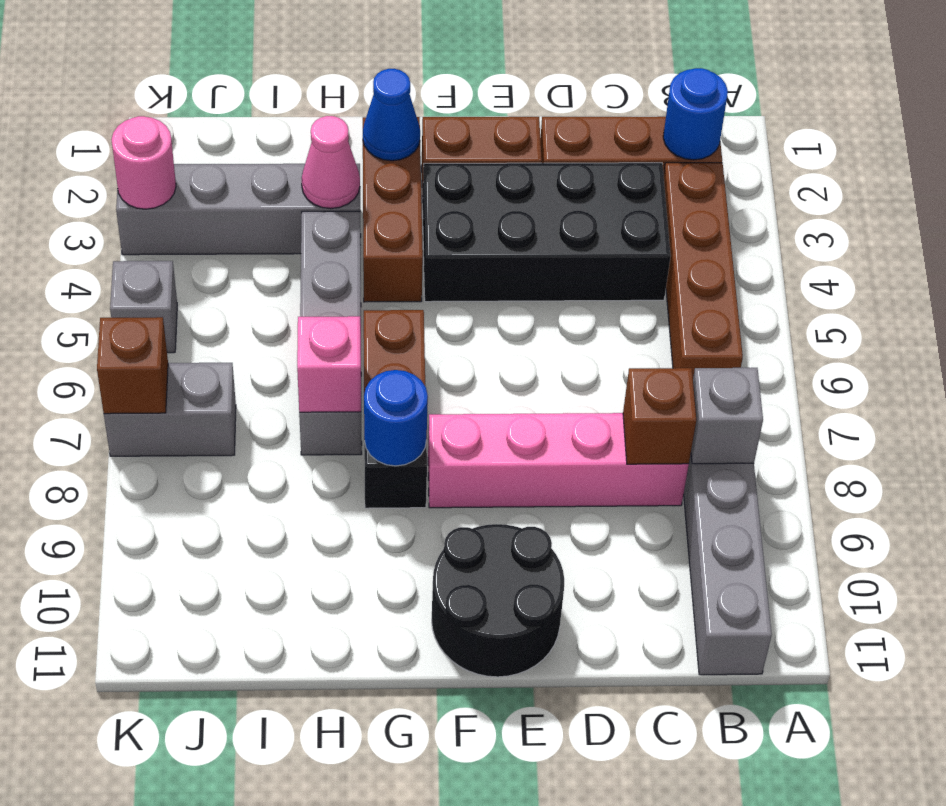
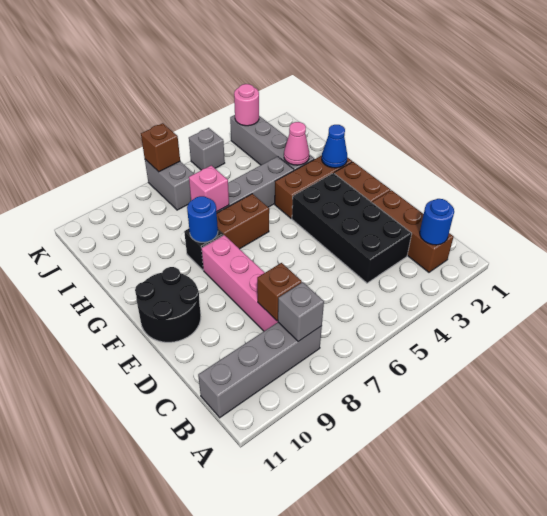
brown brick B3:B6 level 1 -> none

